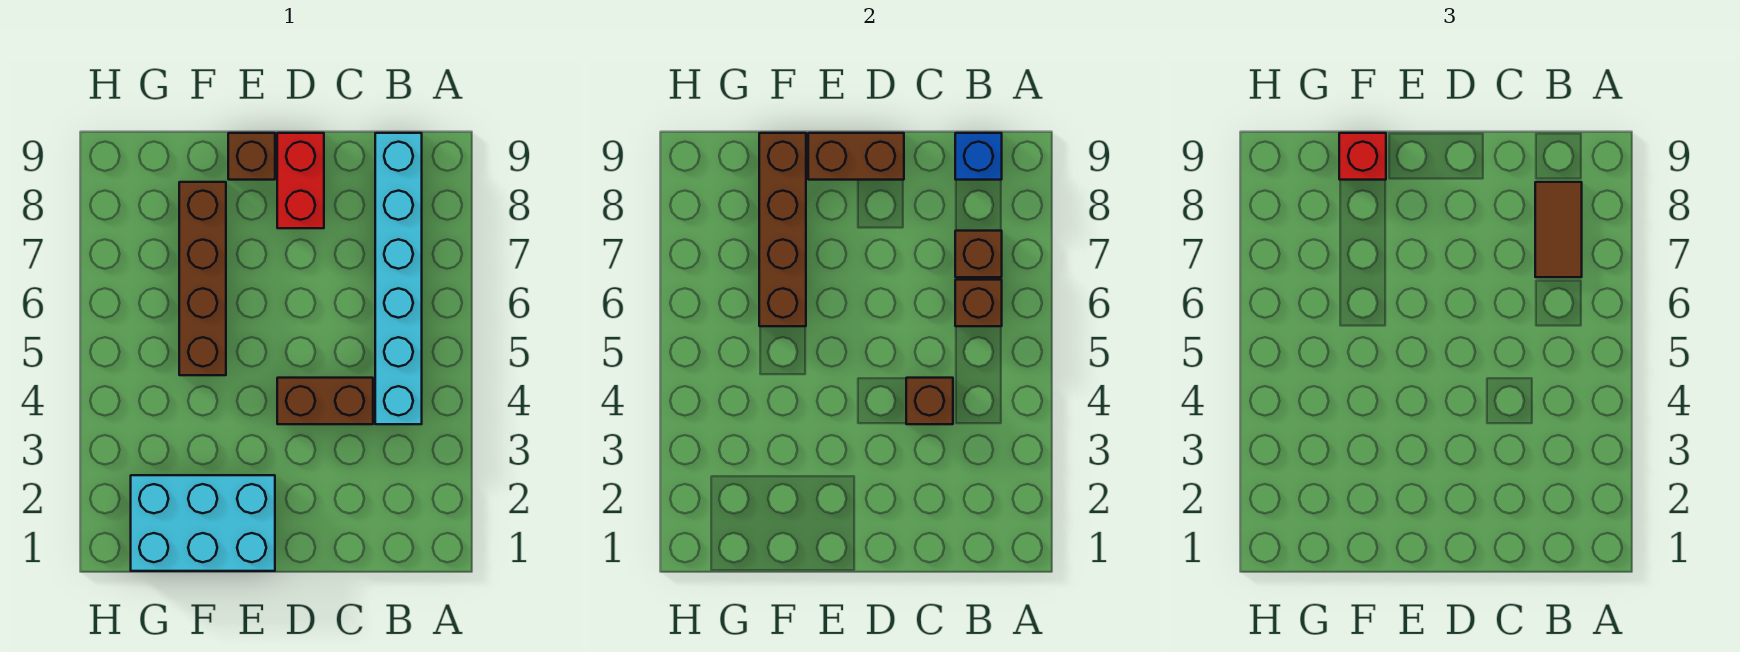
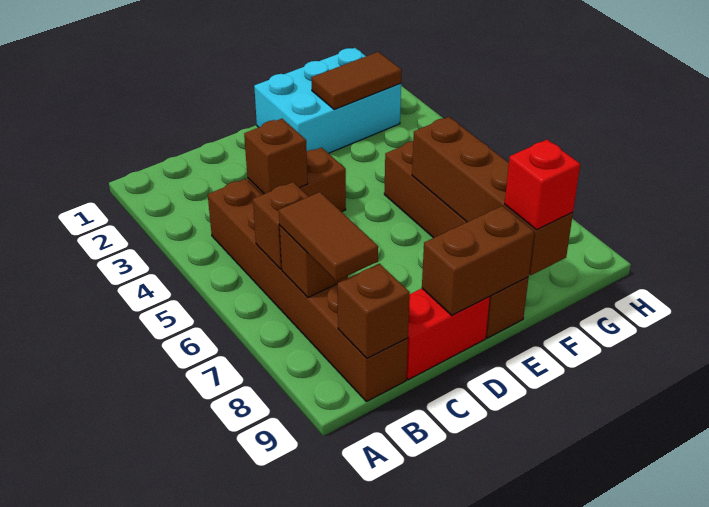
cyan brick B4:B9 level 1 -> brown brick B4:B9 level 1
blue brick B9 level 2 -> brown brick B9 level 2
red brick D8:D9 level 1 -> red brick C9:D9 level 1
none -> brown tile F2:G2 level 2

